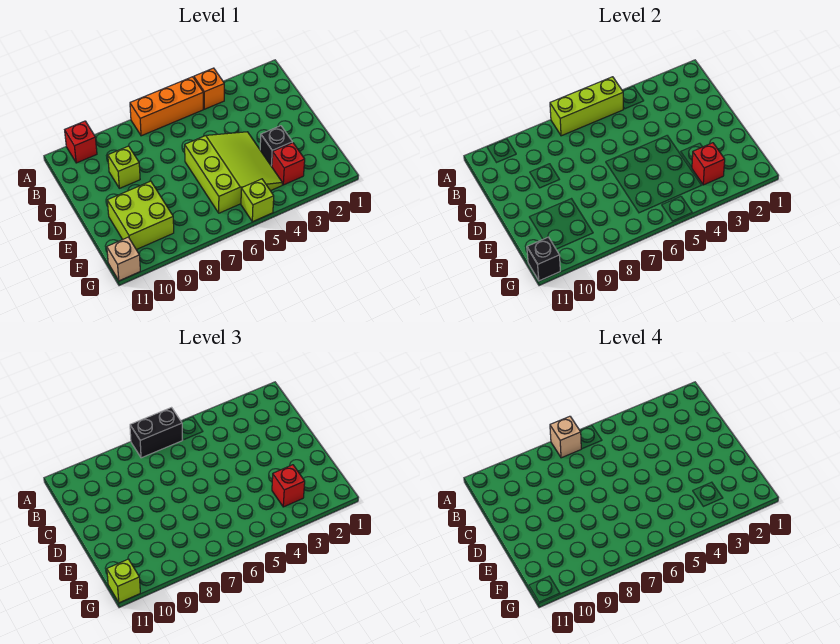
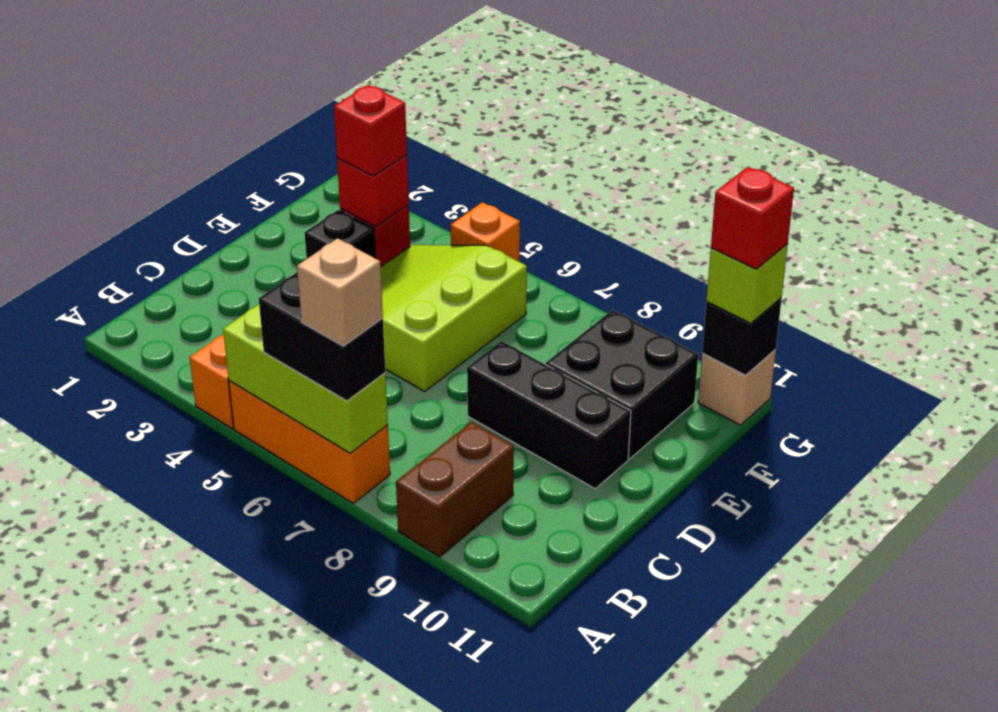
none -> brown brick A9:B9 level 1
red brick A10 level 1 -> red brick G11 level 4
lime brick C9 level 1 -> none
none -> black brick D8:D10 level 1
lime brick E9:F10 level 1 -> black brick E9:F10 level 1
lime brick G5 level 1 -> orange brick G5 level 1

